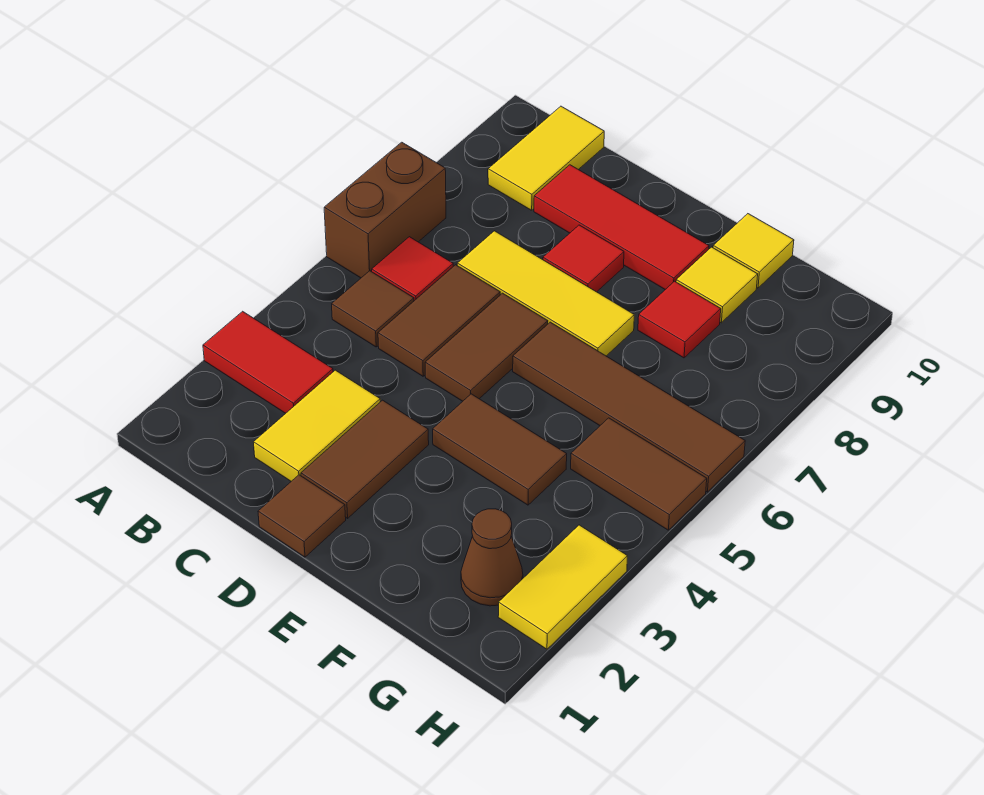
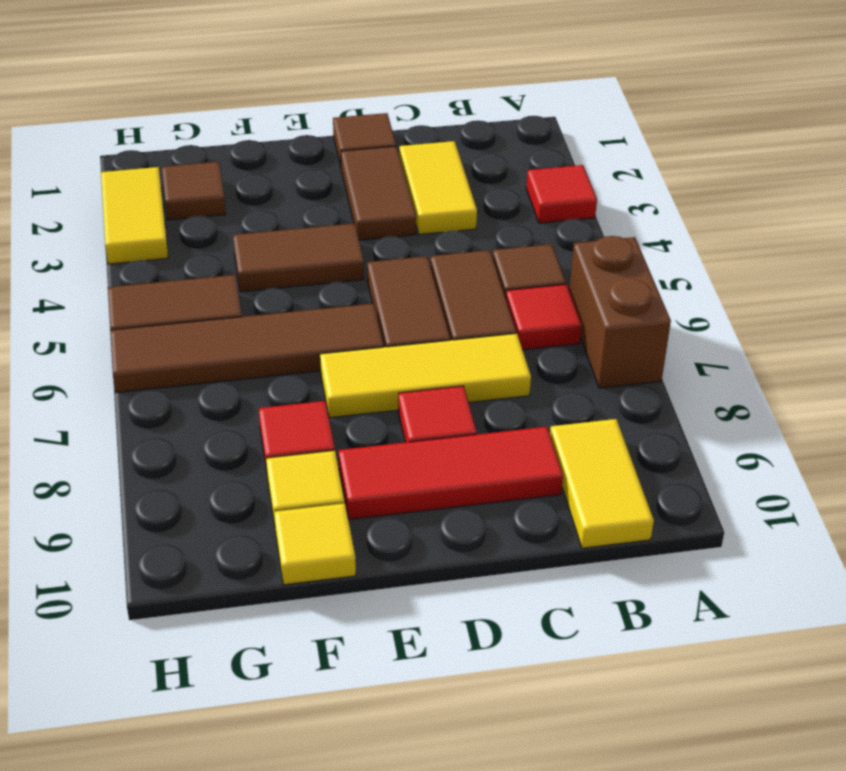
red tile A3:B3 level 1 -> red tile A3 level 1
brown cone G2 level 1 -> brown tile G2 level 1

